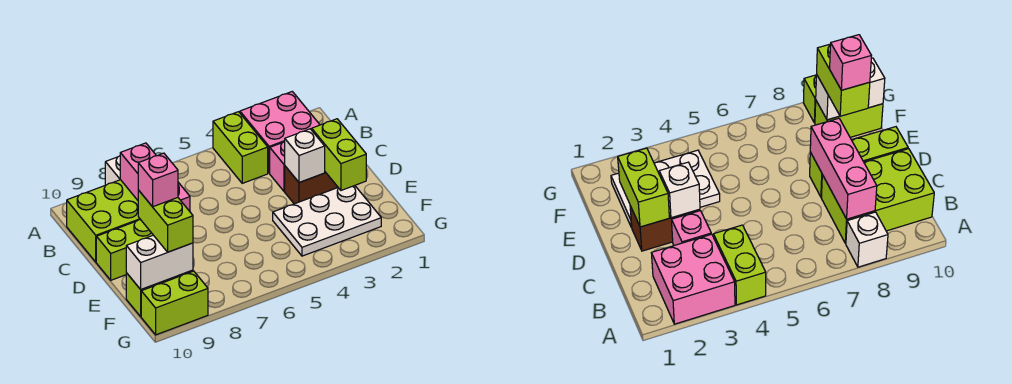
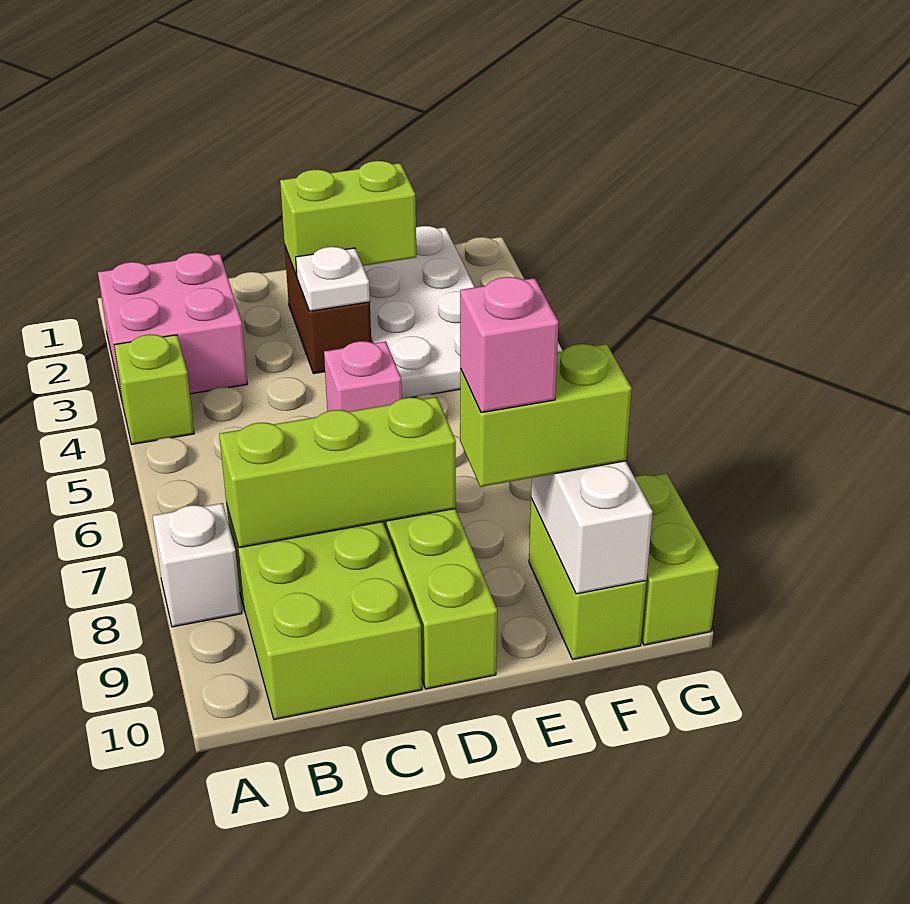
lime brick A4:B4 level 1 -> lime brick A4 level 1
pink brick B8:D8 level 2 -> lime brick B8:D8 level 2
pink brick C3 level 1 -> pink brick D5 level 1
white brick D3 level 2 -> white plate D3 level 2
white plate E2:F4 level 1 -> white plate E1:F4 level 1

